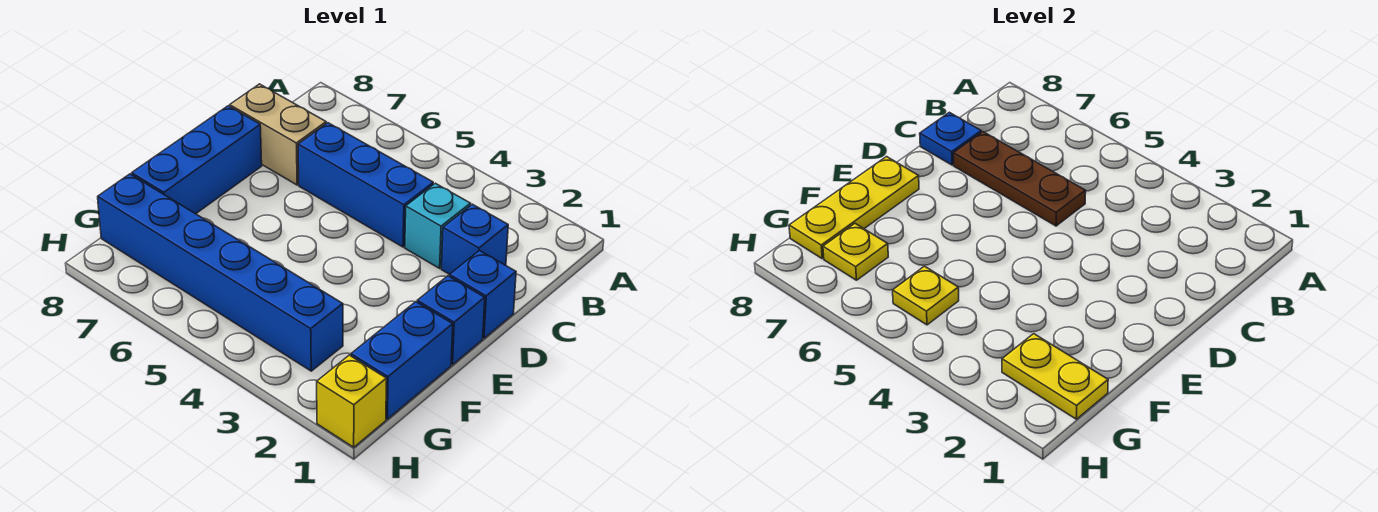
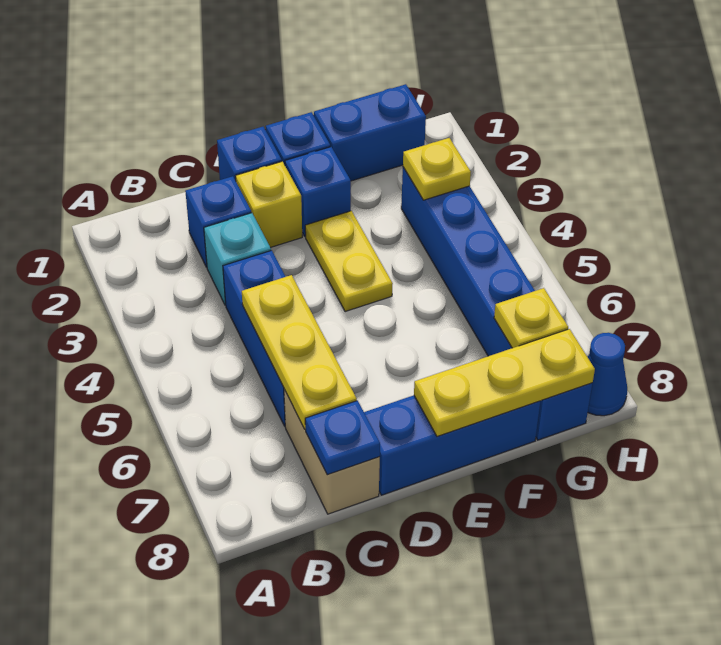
brown plate C5:C7 level 2 -> yellow plate C5:C7 level 2
none -> blue brick E2 level 1
yellow plate G1:G2 level 2 -> yellow plate E3:E4 level 1
yellow plate G5 level 2 -> yellow plate G3 level 2
yellow brick H1 level 1 -> yellow brick D2 level 1
none -> blue cone H8 level 1

